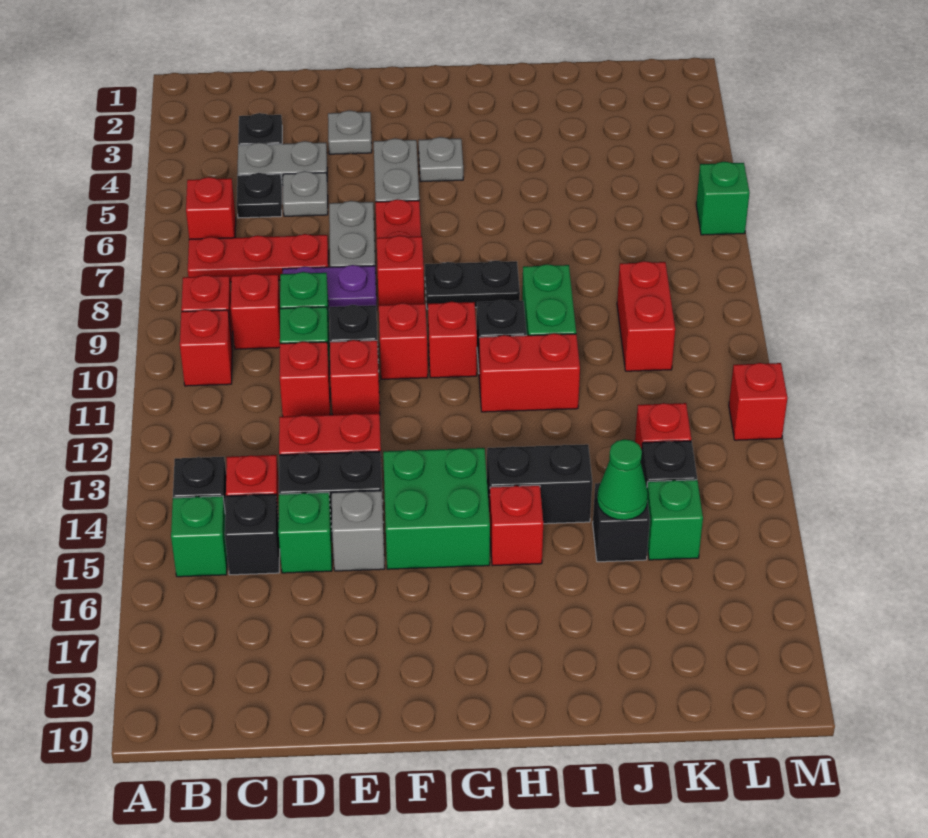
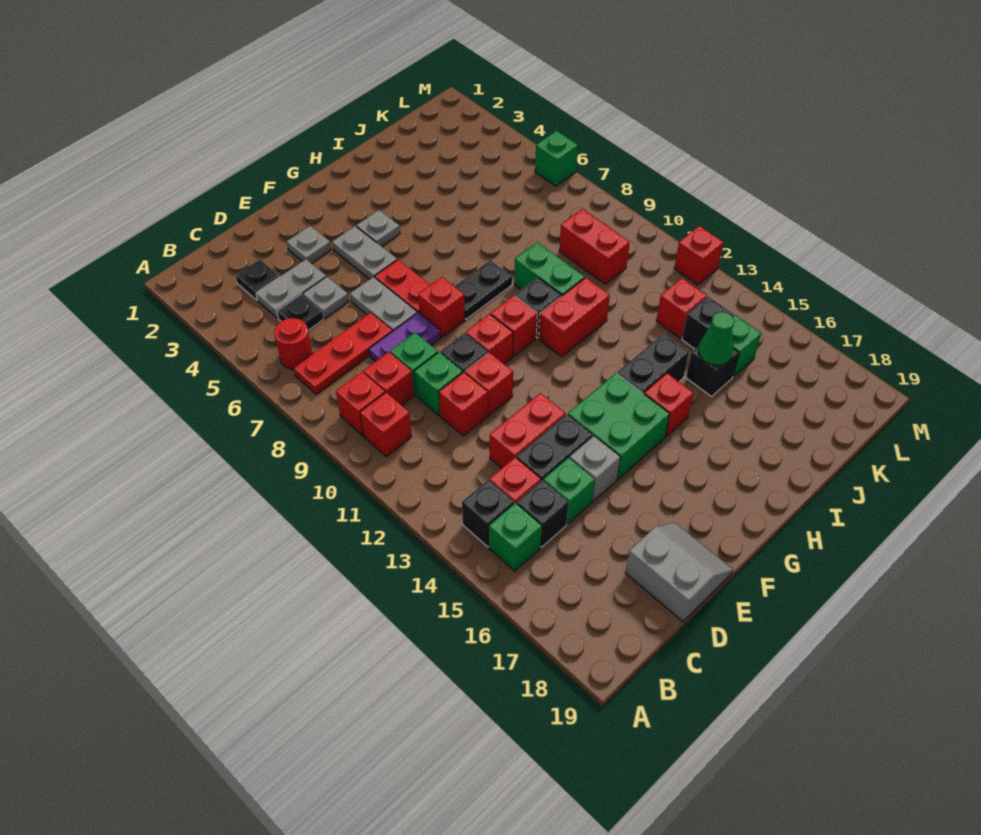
red brick B6 level 1 -> red round brick B6 level 1
none -> grey slope D18:E19 level 1 top D

